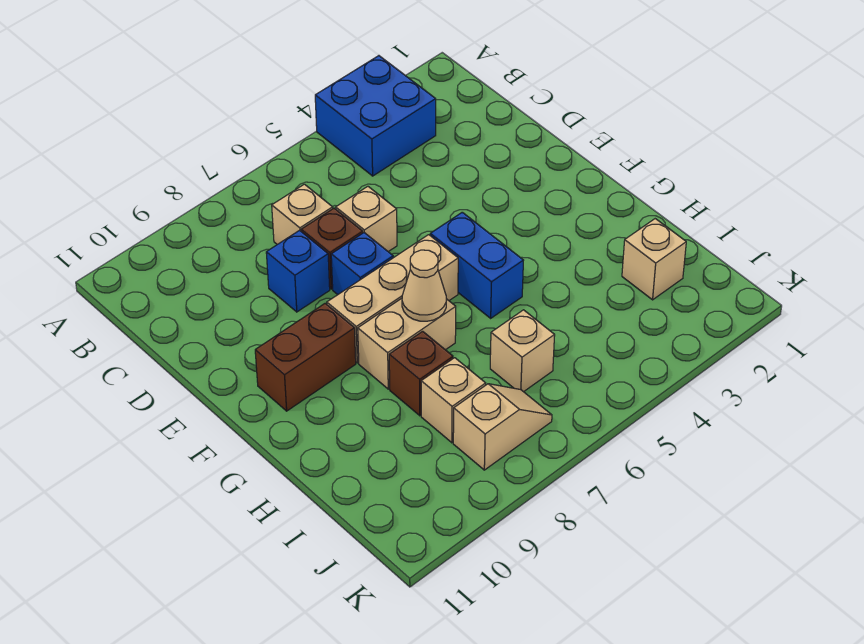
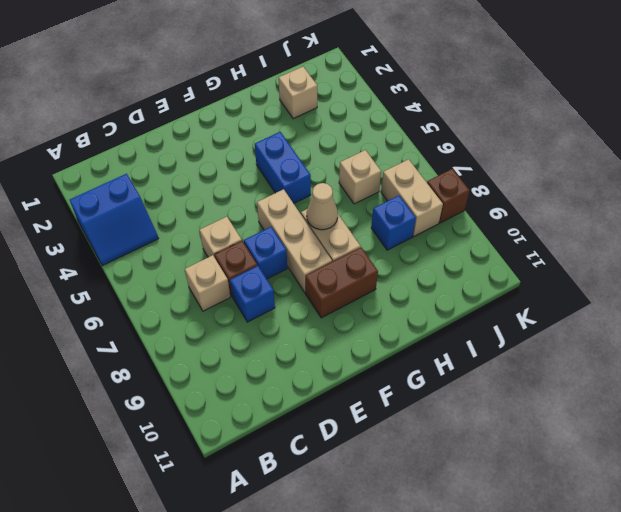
blue brick A3:B4 level 1 -> blue slope A3:B4 level 1 top 3
blue brick F5:G5 level 1 -> blue brick G4:G5 level 1
brown brick F9:F10 level 1 -> brown brick F9:G9 level 1
brown brick H8 level 1 -> brown brick K8 level 1
tan brick I8 level 1 -> blue brick I8 level 1
tan slope J7:J8 level 1 top 8 -> tan brick J7:J8 level 1

